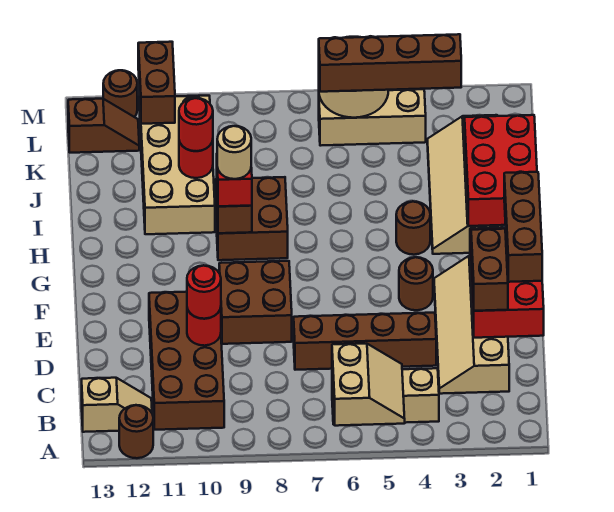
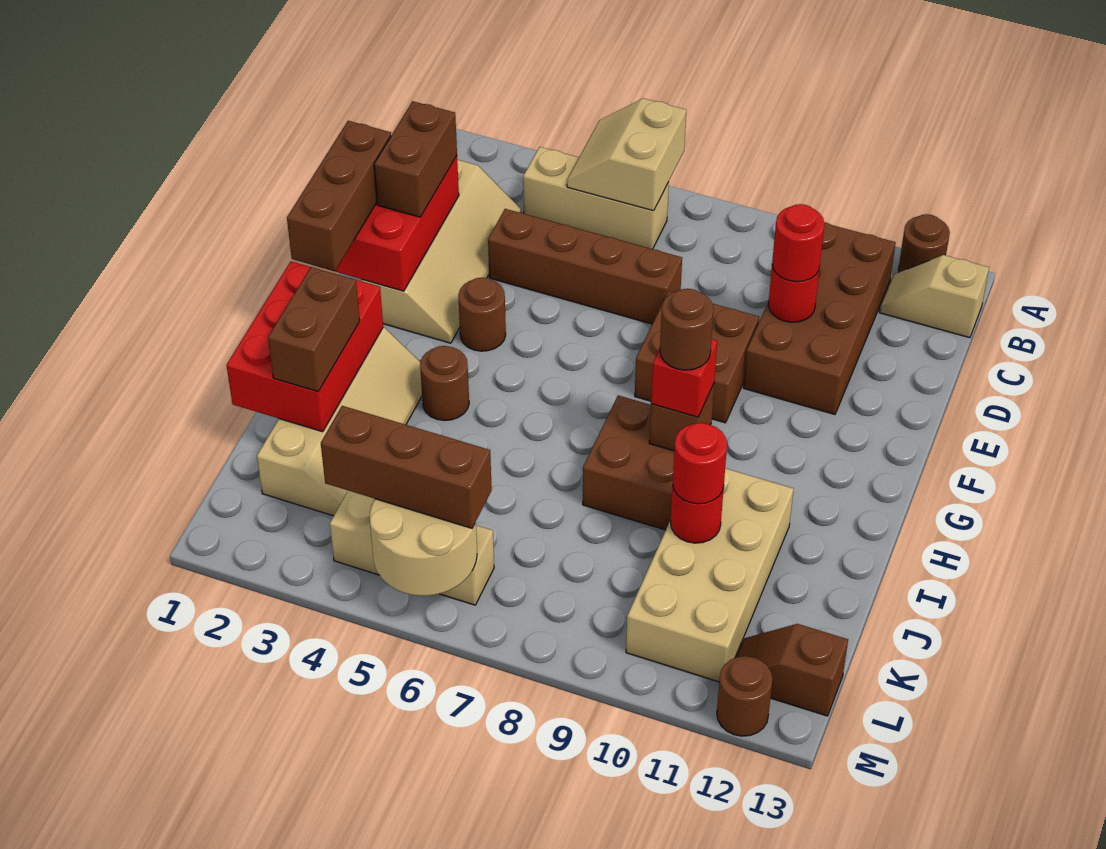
tan round brick H9 level 4 -> brown round brick H9 level 4
brown brick L3:L6 level 3 -> brown brick L4:L6 level 3
brown brick L11:M11 level 2 -> brown brick I2:J2 level 3

